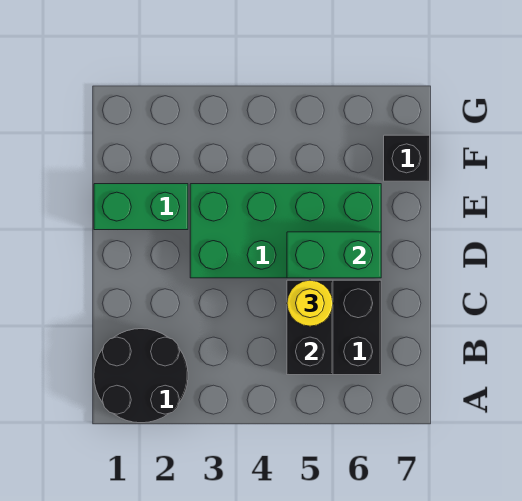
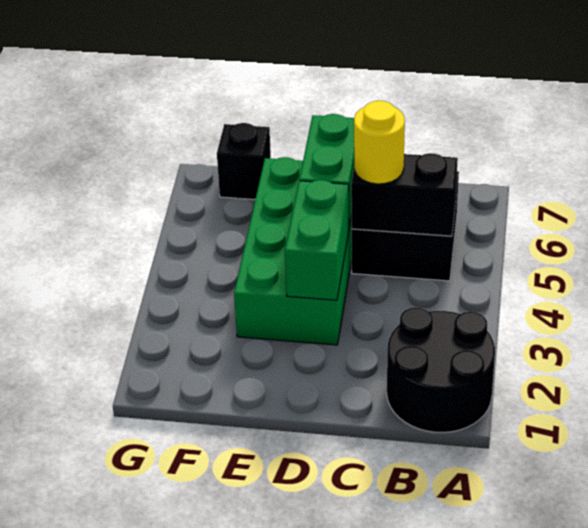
green brick E1:E2 level 1 -> green brick D3:D4 level 2

